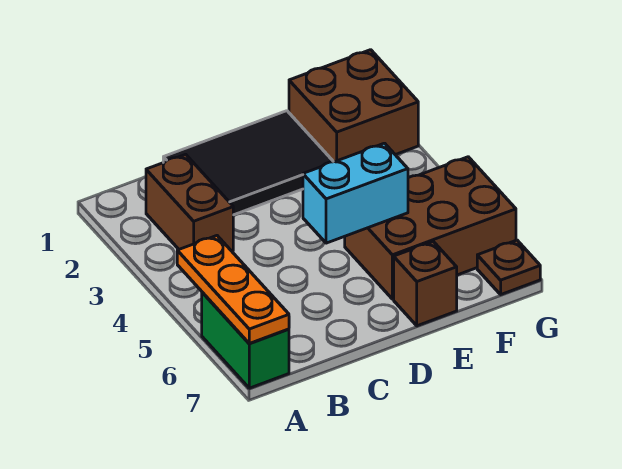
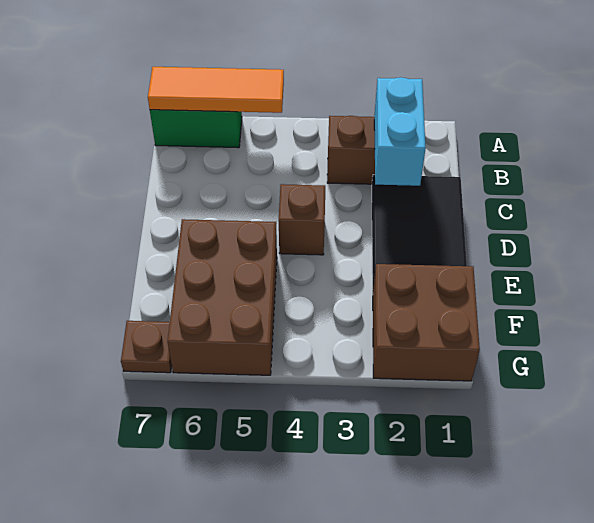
orange plate A5:A7 level 2 -> orange tile A5:A7 level 2
cyan brick D5:E5 level 2 -> cyan brick B2:C2 level 2
brown brick E7 level 1 -> brown brick D4 level 1

